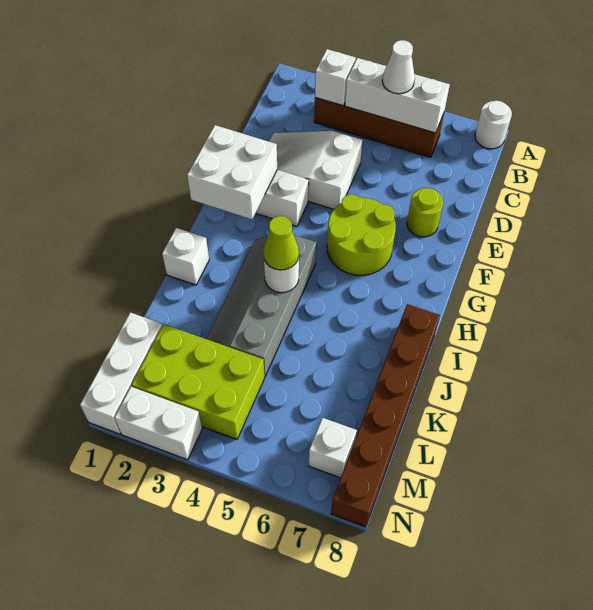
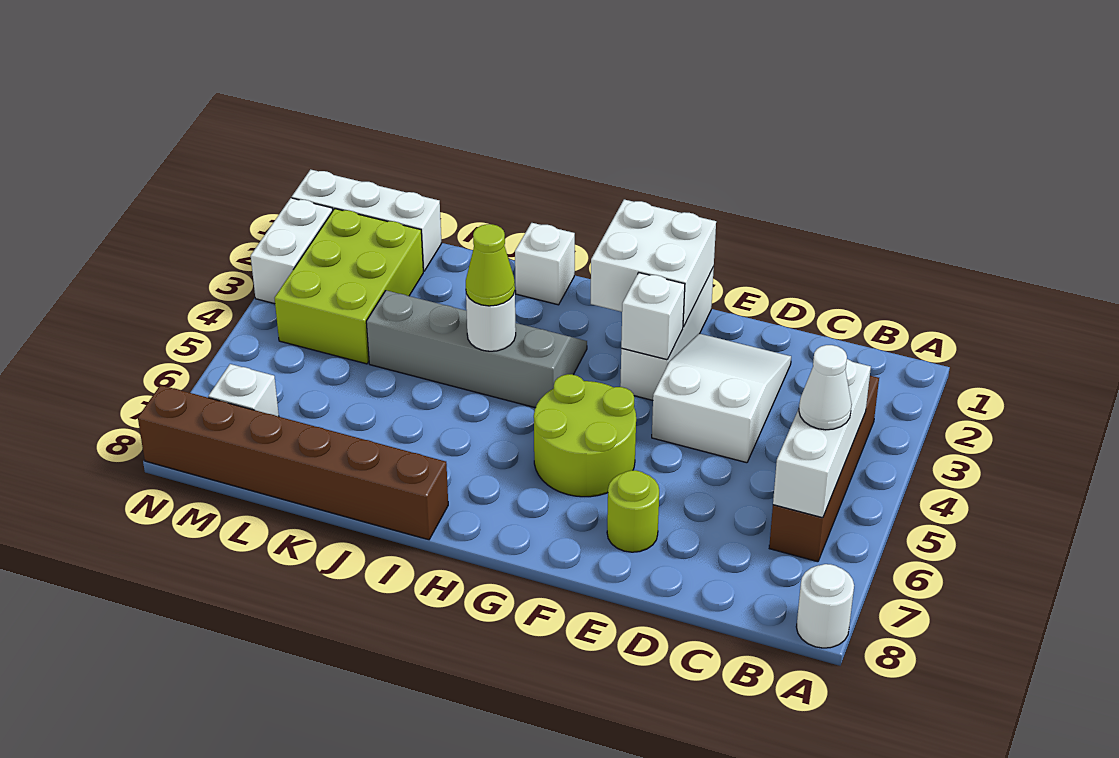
white brick B3 level 2 -> white brick F3 level 2

